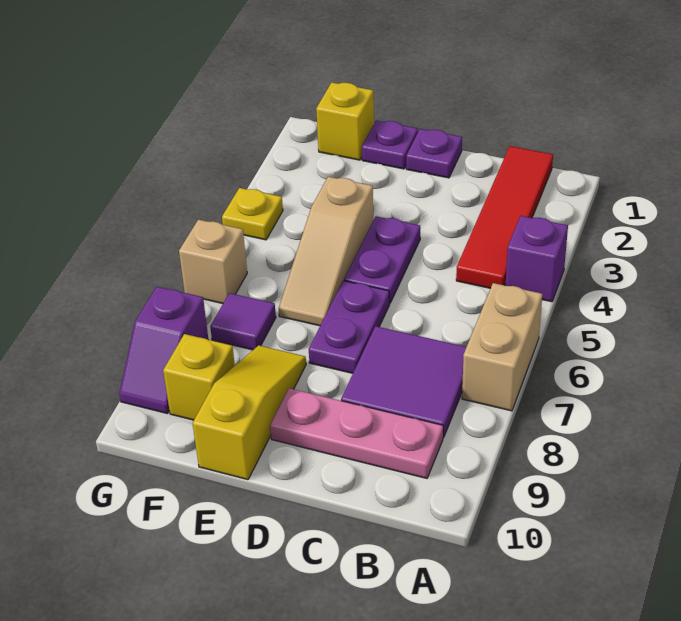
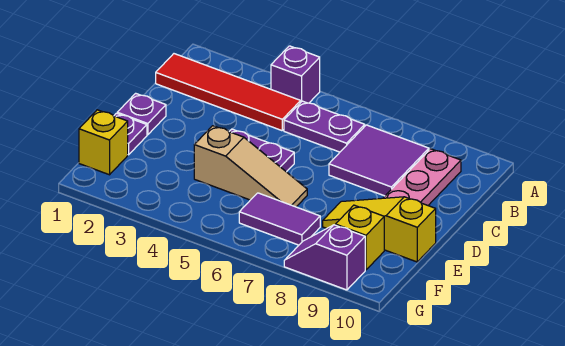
tan brick A6:A7 level 1 -> none
purple plate D6:D7 level 1 -> purple plate B5:B6 level 1
purple tile F7 level 1 -> purple tile F6:F7 level 1
yellow plate G4 level 1 -> none
tan brick G6 level 1 -> none
purple slope G8:G9 level 1 top 8 -> purple slope G8:G9 level 1 top 9

